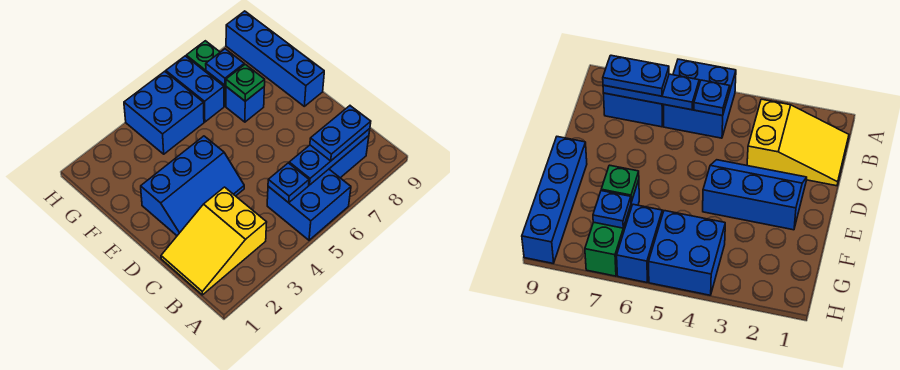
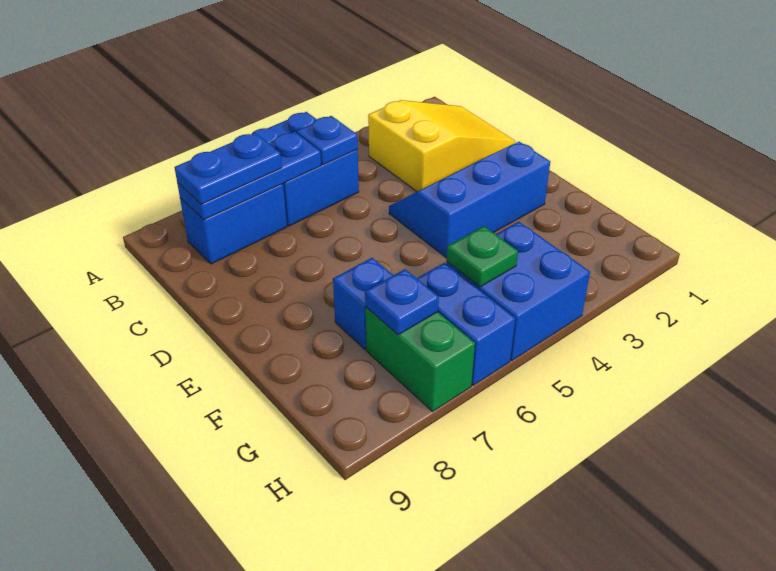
blue brick E9:H9 level 1 -> none
green plate F7 level 2 -> green plate G5 level 2

